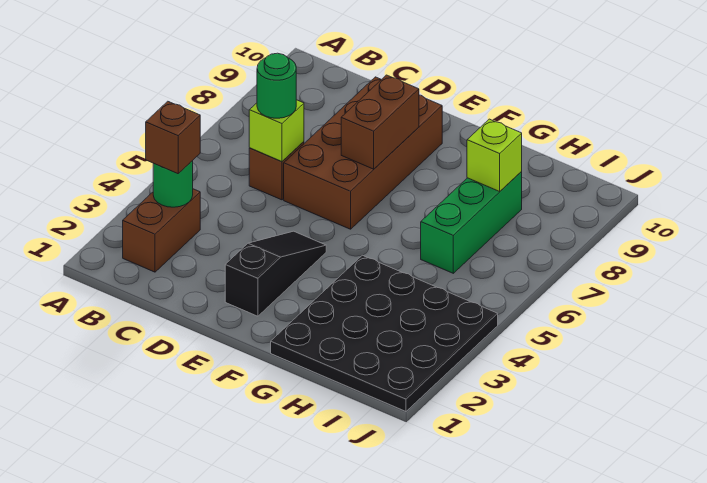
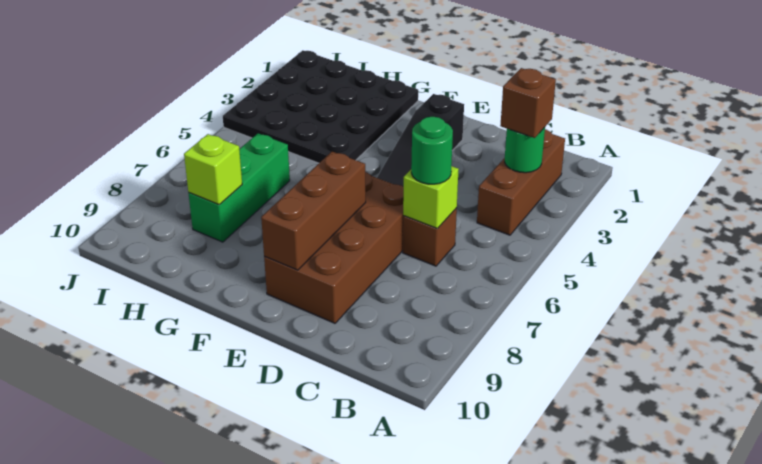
brown brick B2:B3 level 1 -> brown brick B2:B4 level 1
brown brick E7:E8 level 2 -> brown brick E7:E9 level 2

